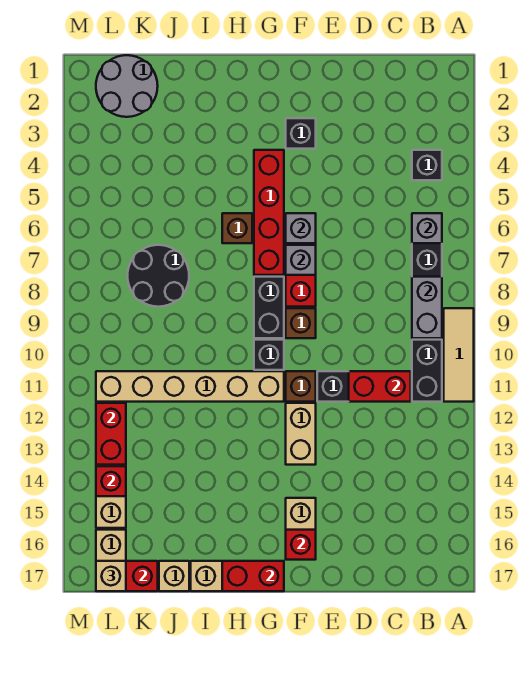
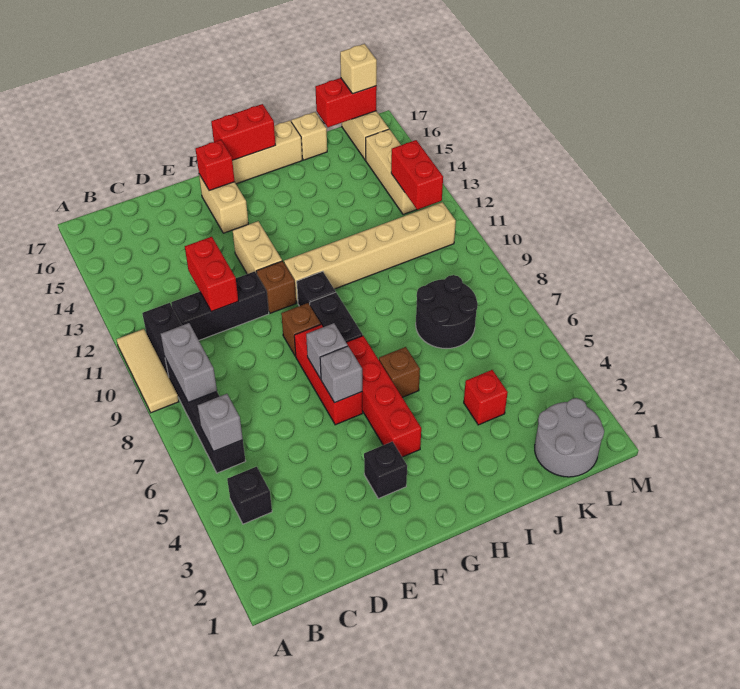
red brick C11:D11 level 2 -> red brick D11:D12 level 2
red brick L14 level 2 -> red brick J4 level 1

